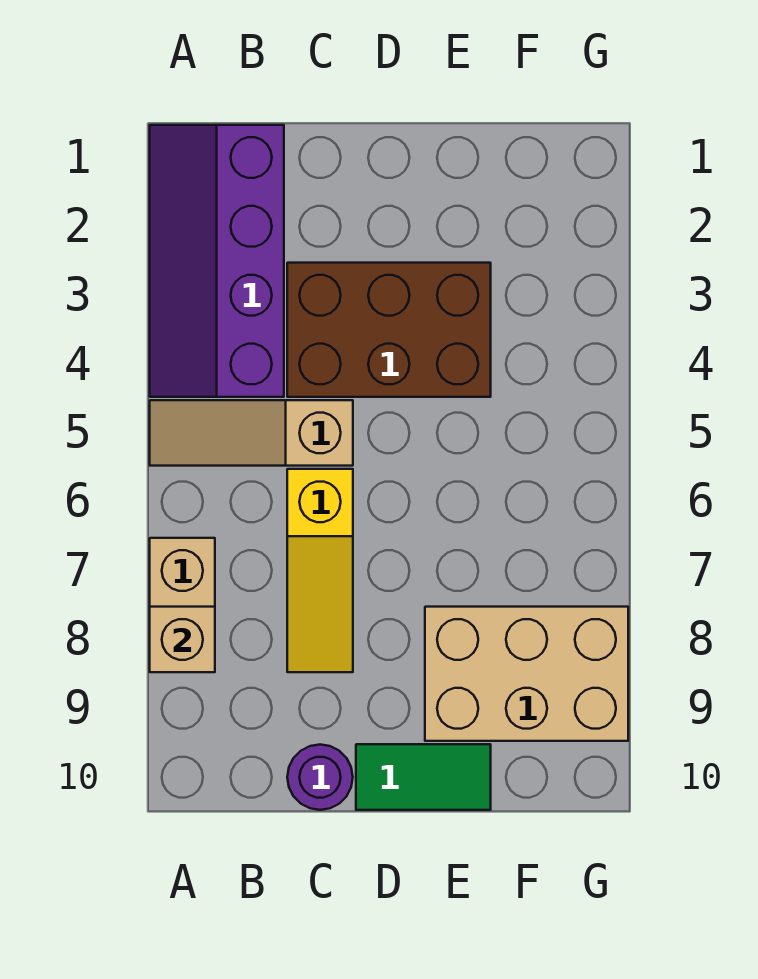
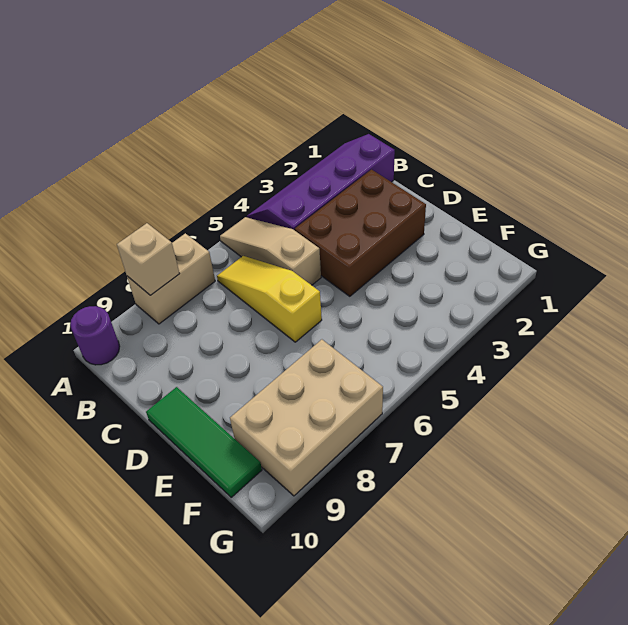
brown brick C3:E4 level 1 -> brown brick C2:D4 level 1
yellow slope C6:C8 level 1 top 6 -> yellow slope B6:D6 level 1 top D
purple round brick C10 level 1 -> purple round brick A10 level 1
green tile D10:E10 level 1 -> green tile D10:F10 level 1
tan brick E8:G9 level 1 -> tan brick F7:G9 level 1

